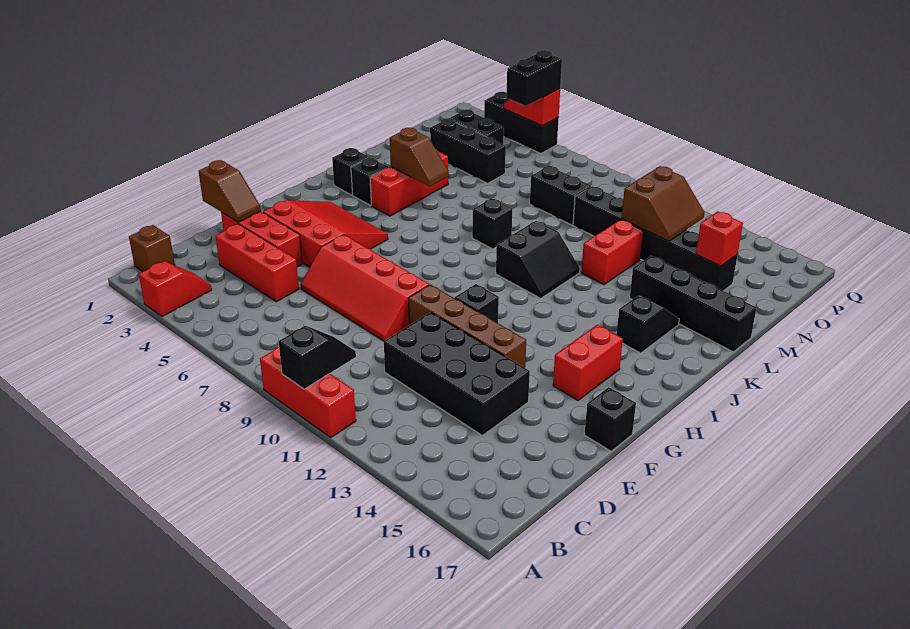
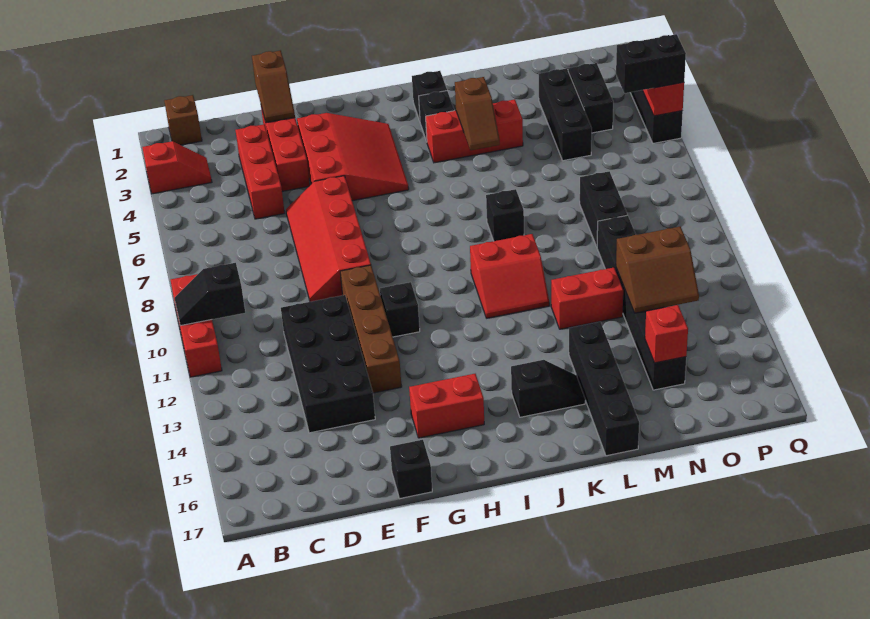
black slope A10:B10 level 2 top A -> black slope A10:B10 level 2 top B
black slope J10:K11 level 1 top 10 -> red slope J10:K11 level 1 top 10

